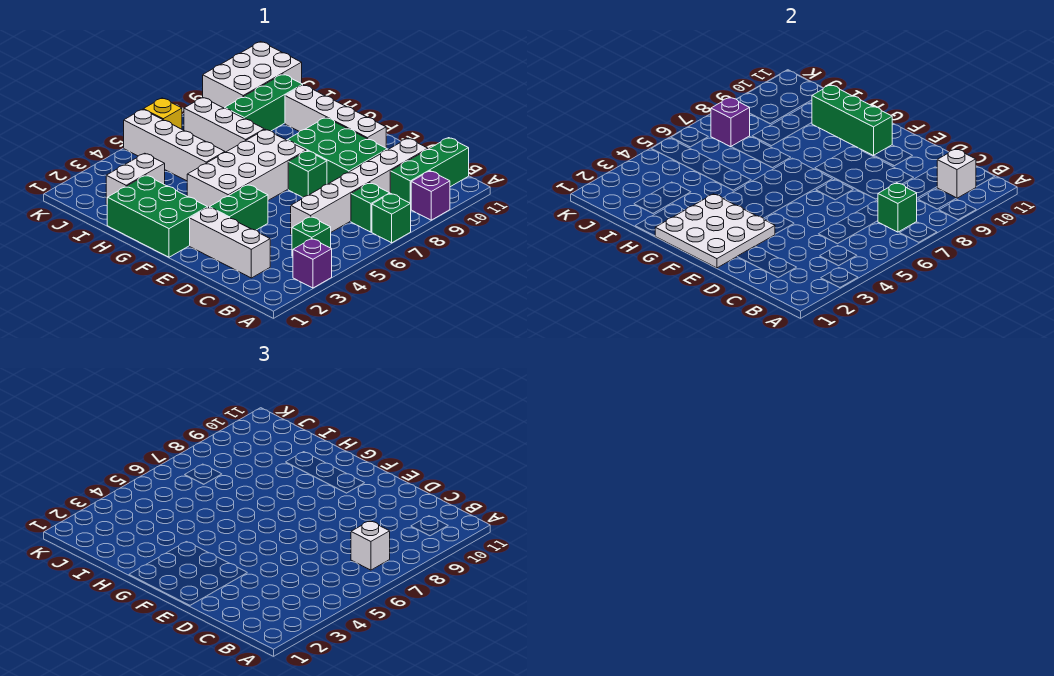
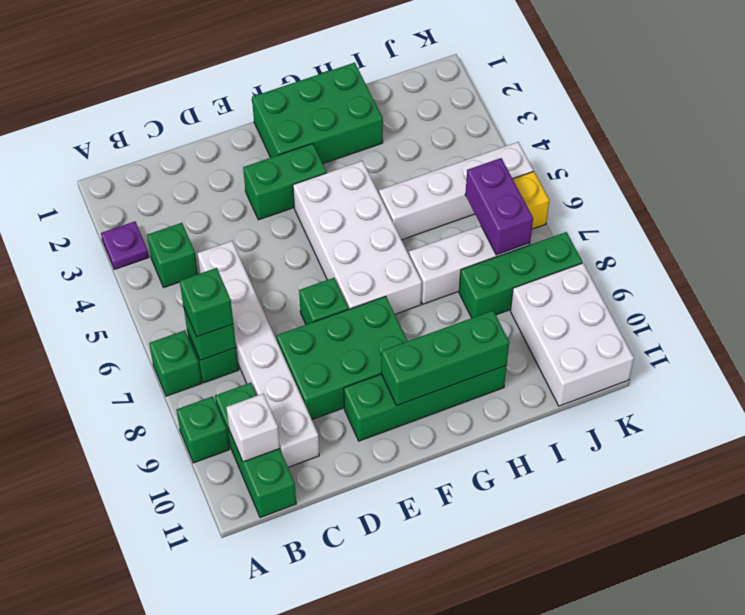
purple brick A3 level 1 -> purple plate A3 level 1
purple brick A9 level 1 -> green brick A9 level 1
white brick B7 level 3 -> green brick B7 level 3
white brick C2:E2 level 1 -> none
white plate E1:G3 level 2 -> none
green brick E3:E4 level 1 -> green brick E3:F3 level 1
white brick E10:H10 level 1 -> green brick E10:H10 level 1
white brick I2:I3 level 1 -> none
green brick I8:I10 level 1 -> green brick I8:K8 level 1
purple brick J7 level 2 -> purple brick J6:J7 level 2

